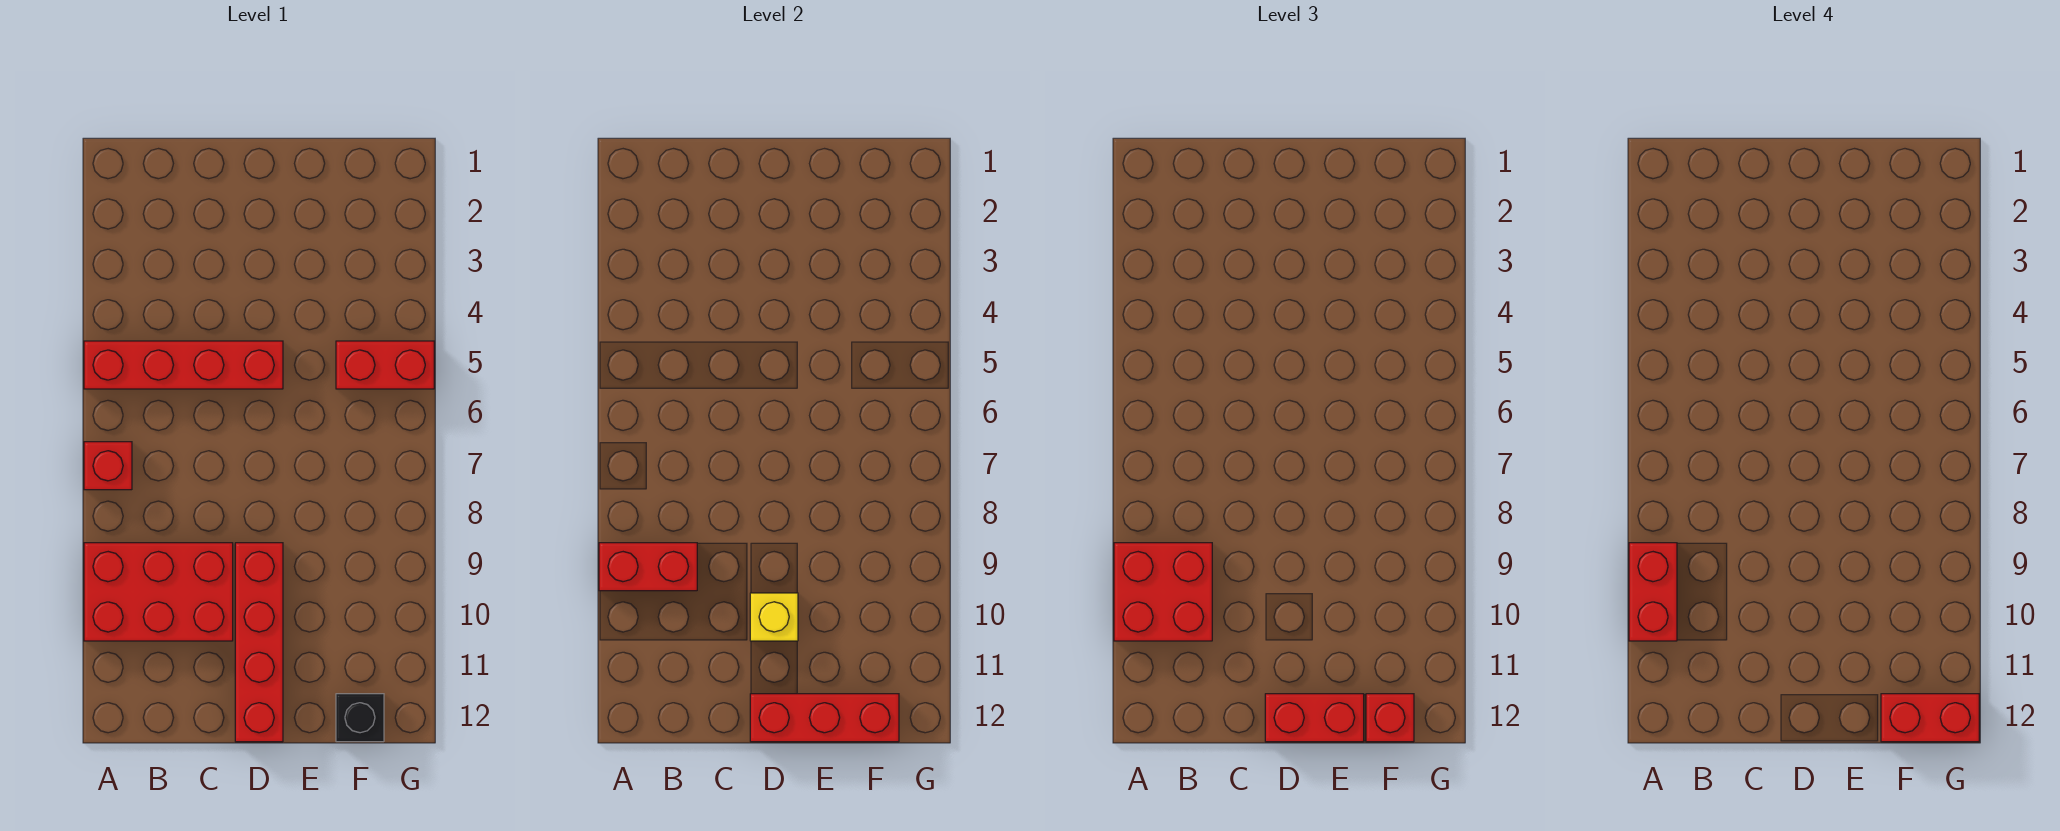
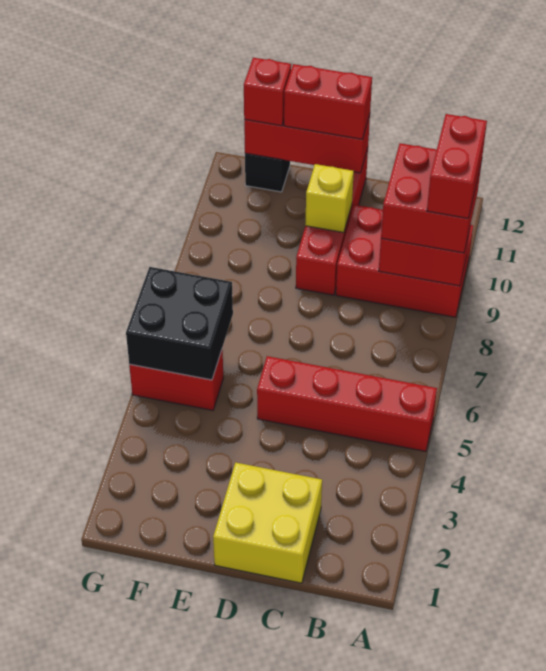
red brick A7 level 1 -> none
none -> yellow brick C1:D2 level 1
none -> black brick F5:G6 level 2
red brick F12:G12 level 4 -> none

